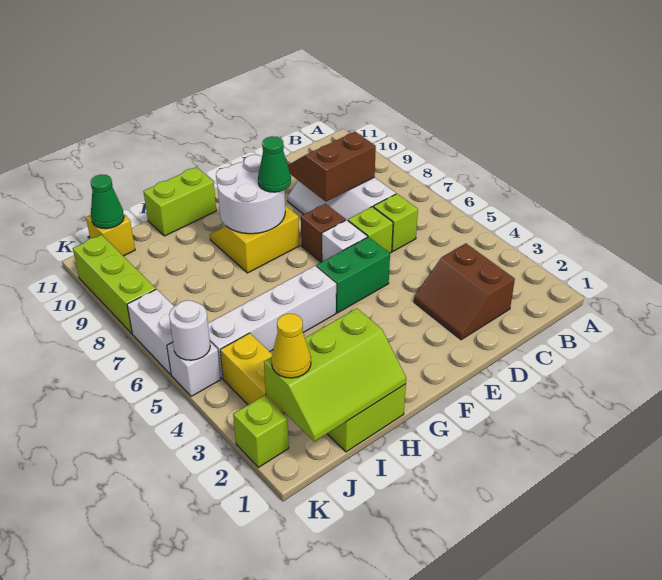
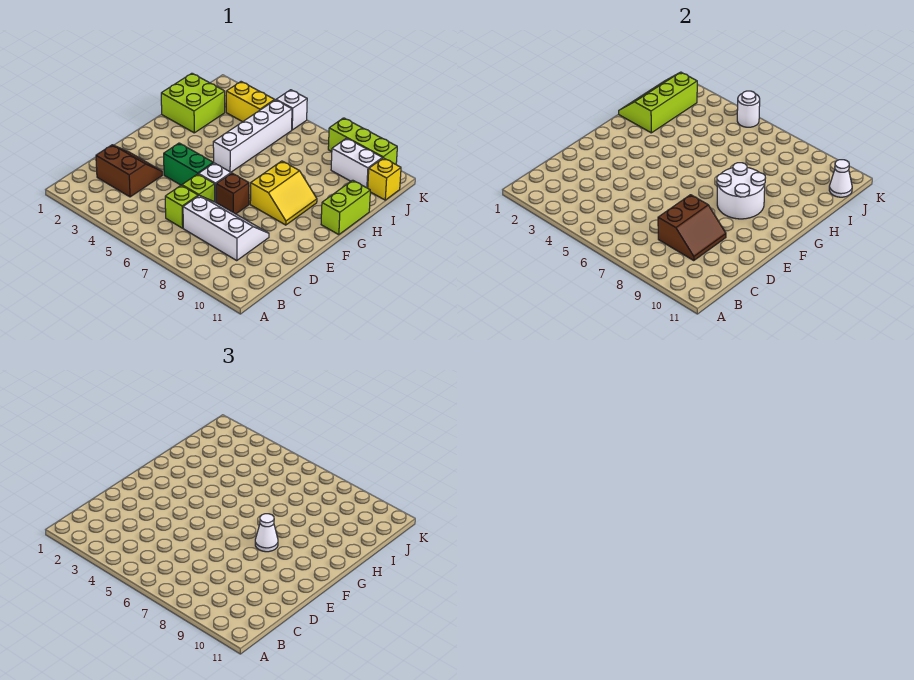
green brick E5:F5 level 1 -> green brick E4:E5 level 1
green cone F8 level 3 -> white cone F8 level 3
yellow cone J2 level 3 -> none
green cone J11 level 2 -> white cone J11 level 2
lime brick K2 level 1 -> none
white brick K6:K7 level 1 -> white brick J9:J10 level 1

